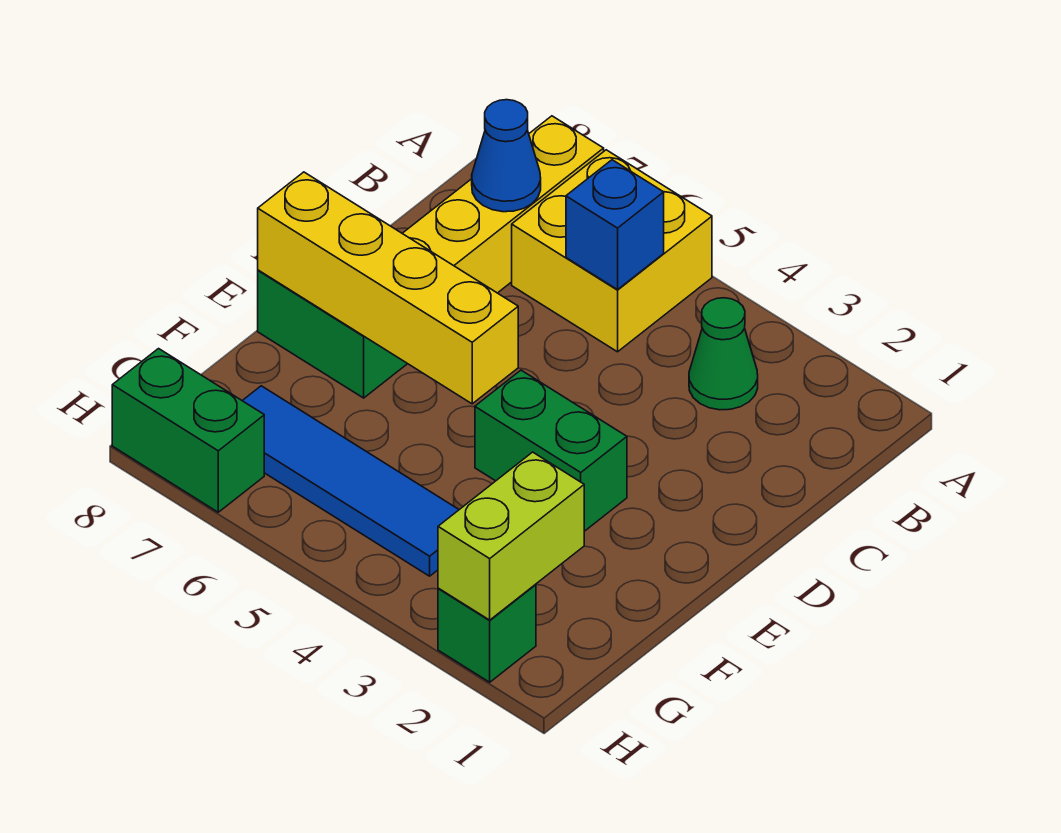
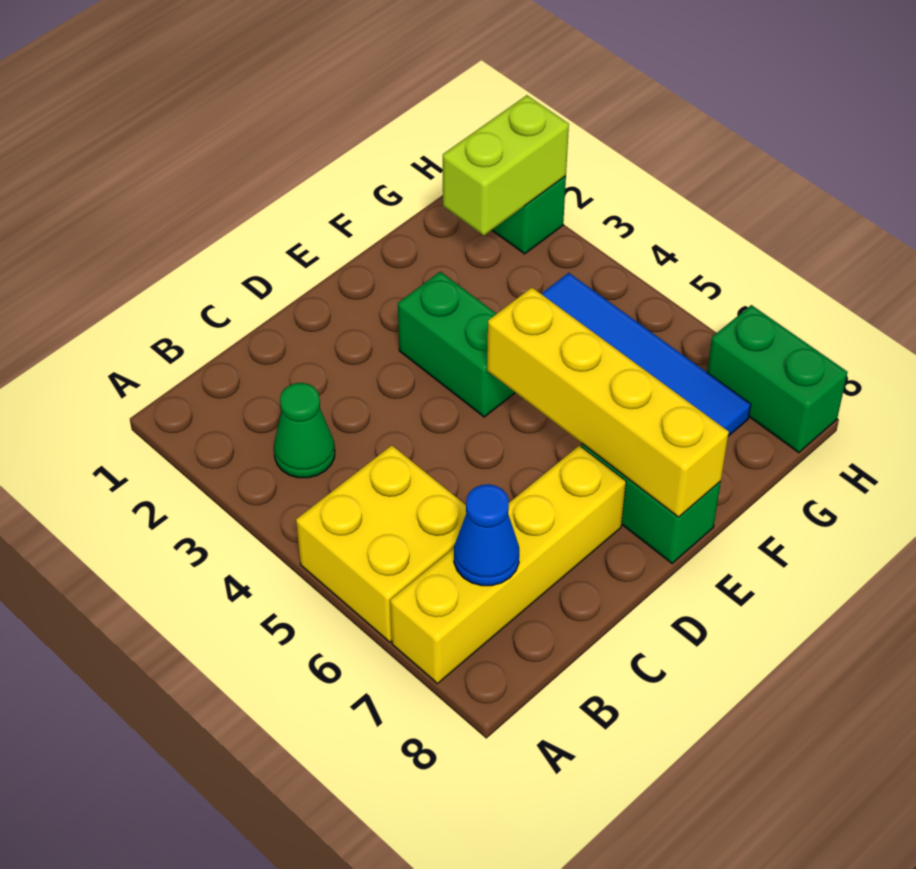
blue brick B5 level 2 -> none

